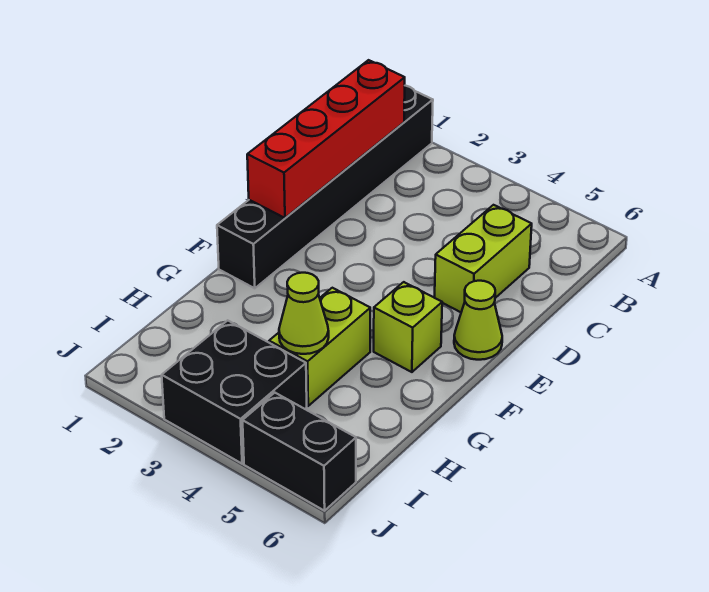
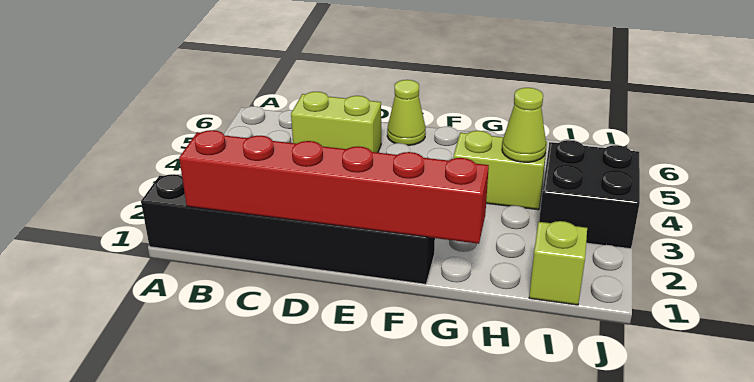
red brick B1:E1 level 2 -> red brick B1:G1 level 2
lime brick F5 level 1 -> lime brick I1 level 1
black brick J5:J6 level 1 -> none

